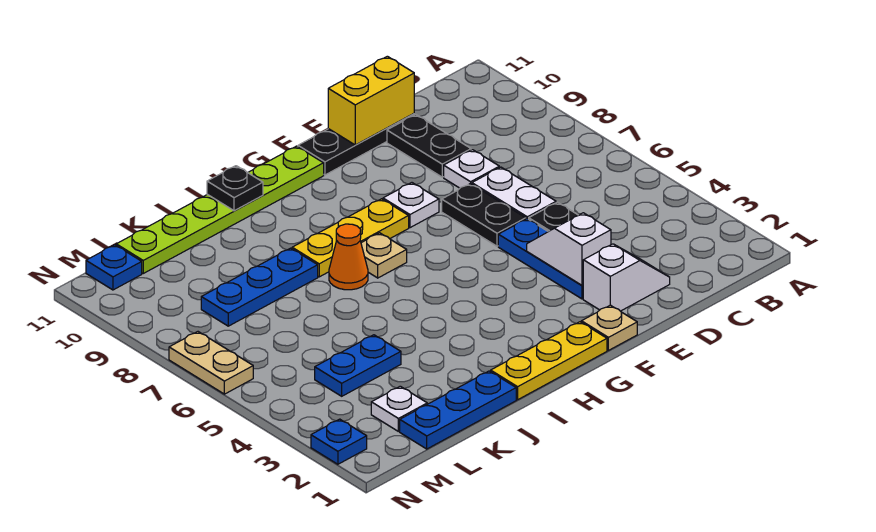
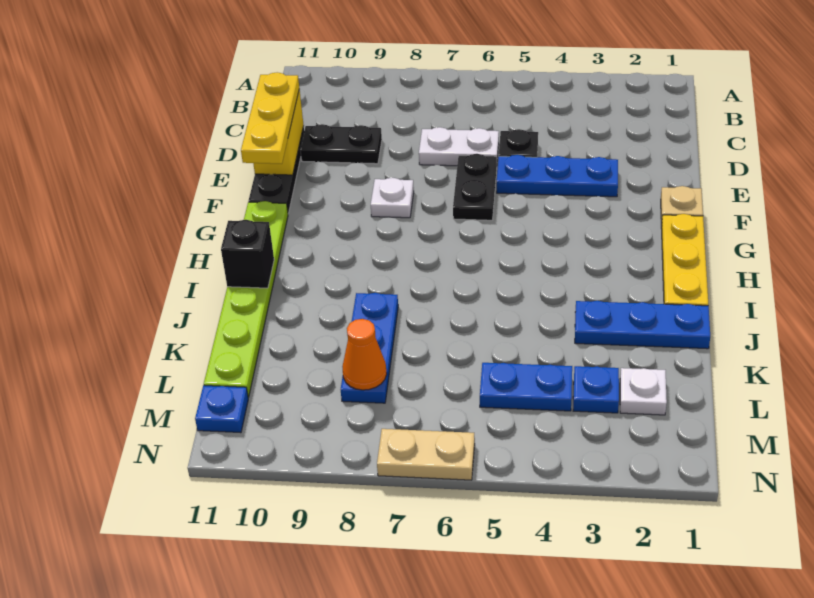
white slope D2:E2 level 1 top E -> none
white plate D8 level 1 -> none
white slope E3:E4 level 2 top 3 -> none
black plate E6:E7 level 1 -> black plate E6:F6 level 1
yellow plate G8:I8 level 1 -> yellow plate D11:F11 level 3
tan plate H7 level 1 -> none
orange cone I7 level 1 -> orange cone L8 level 2
black plate I11 level 2 -> black brick I11 level 2
blue plate J1:L1 level 1 -> blue plate J1:J3 level 1
blue plate K4:L4 level 1 -> blue plate L4:L5 level 1
blue plate N2 level 1 -> blue plate L3 level 1

